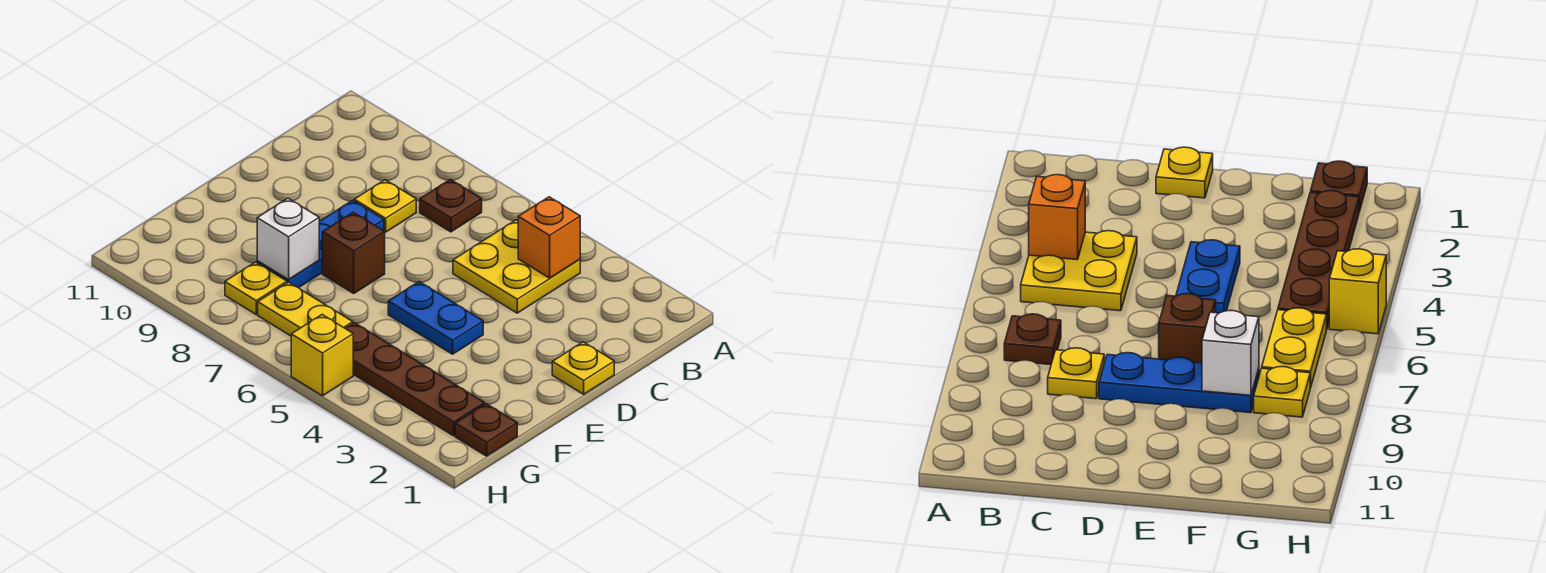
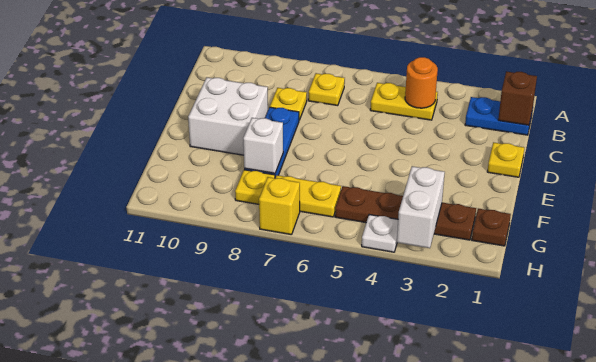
yellow plate B4:C5 level 1 -> yellow plate B4:B5 level 1
orange brick B4 level 2 -> orange round brick B4 level 2
brown plate B7 level 1 -> yellow plate B7 level 1
none -> white brick D9:E10 level 1
blue plate E4:E5 level 1 -> blue plate B1:B2 level 1
brown brick E7 level 1 -> brown brick B1 level 2
none -> white brick G3:H3 level 2
none -> white plate H4 level 1
yellow brick H5 level 1 -> yellow brick H7 level 1

